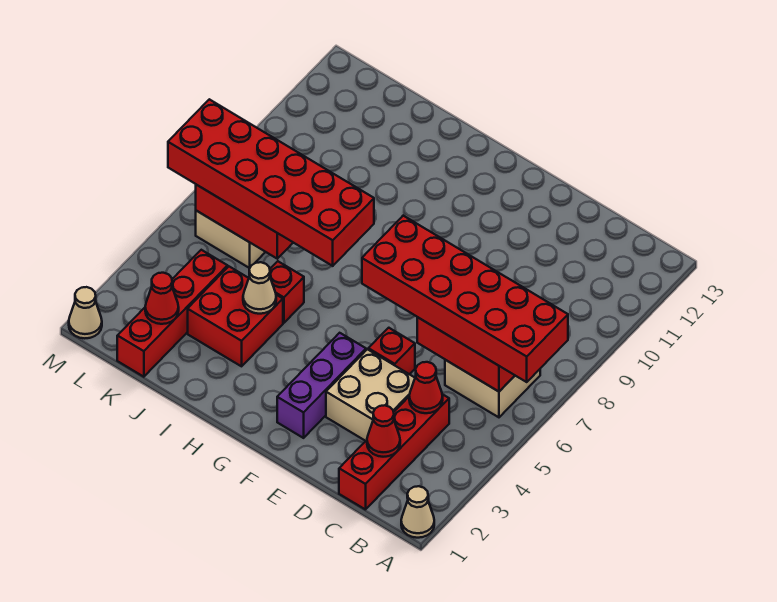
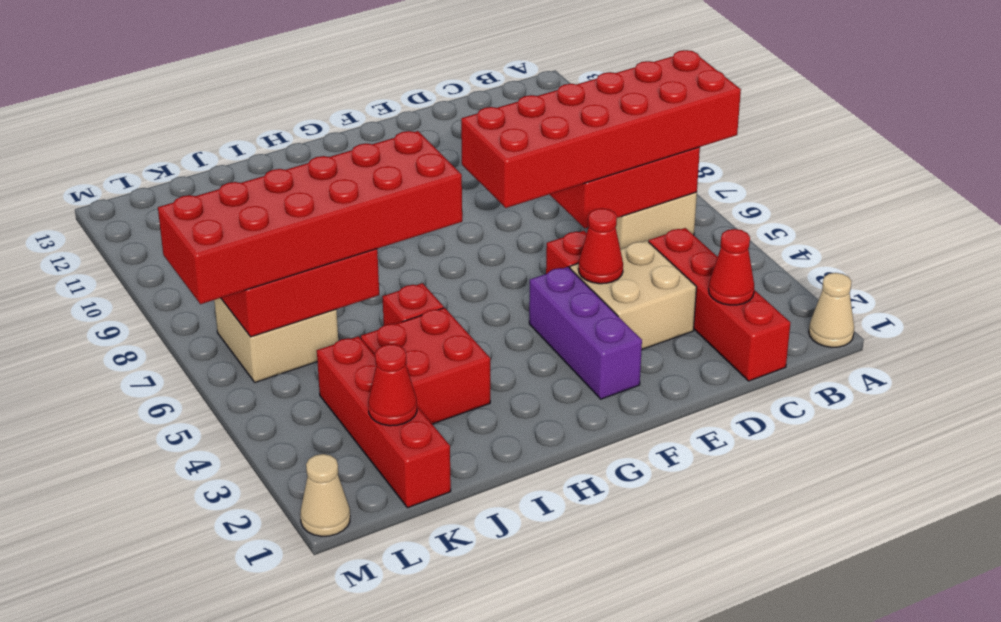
red cone C4 level 2 -> red cone E4 level 2
tan cone I4 level 2 -> none

